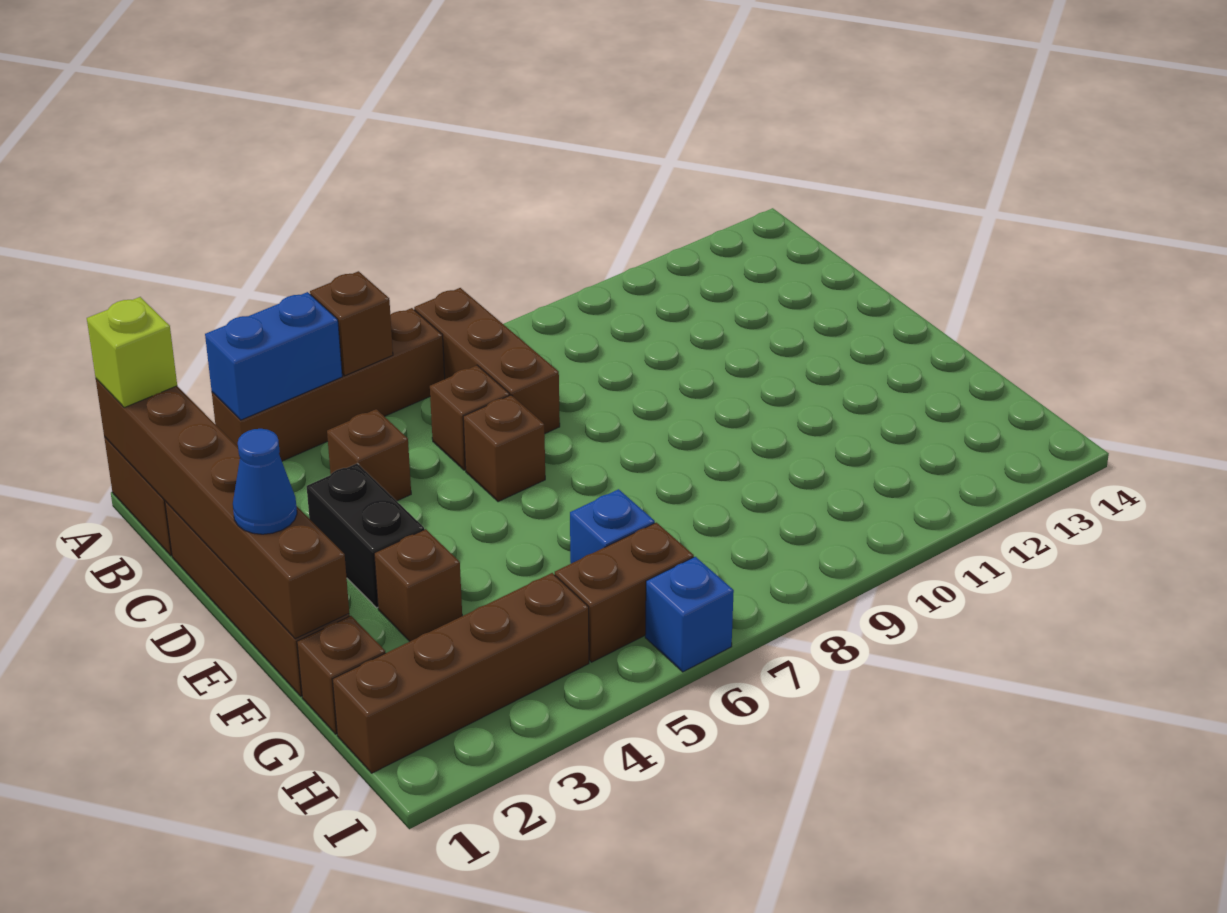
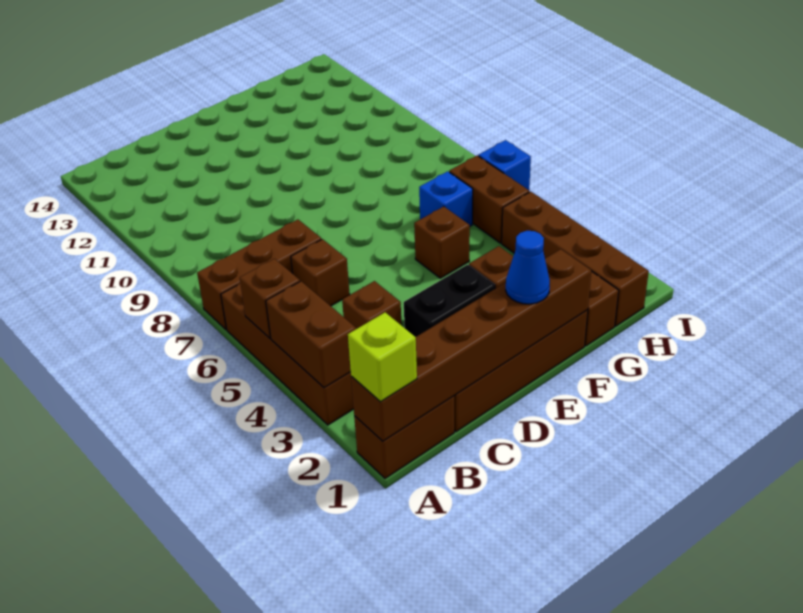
blue brick A3:A4 level 2 -> brown brick A3:A4 level 2
brown brick D6 level 1 -> brown brick F5 level 1

